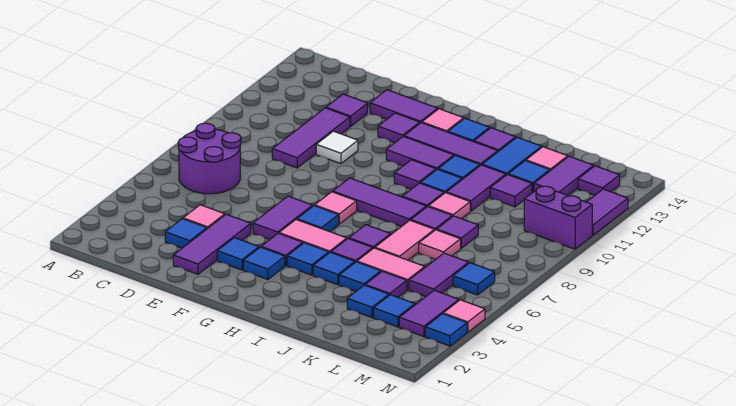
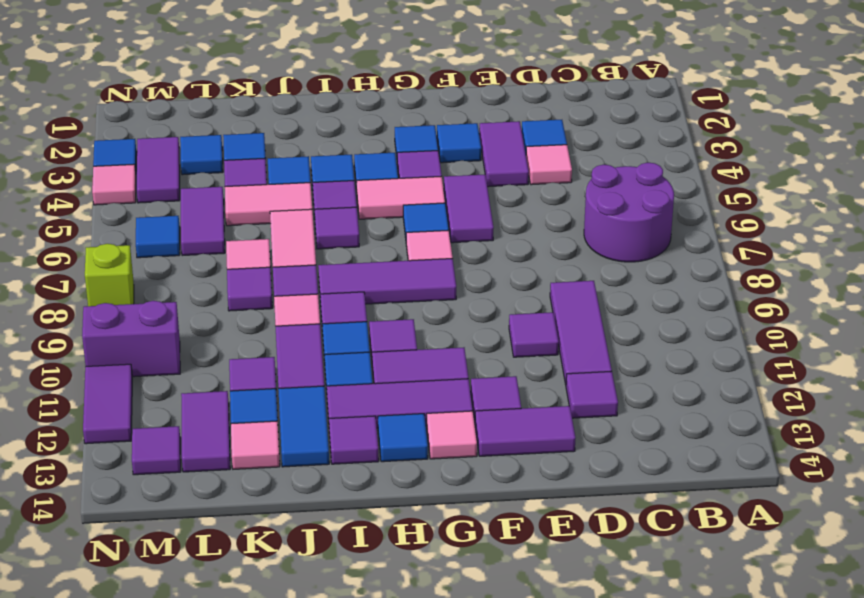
purple tile E2:E4 level 1 -> purple tile E3:E4 level 1
white tile E10 level 1 -> purple tile E10 level 1
none -> lime brick N8 level 1

